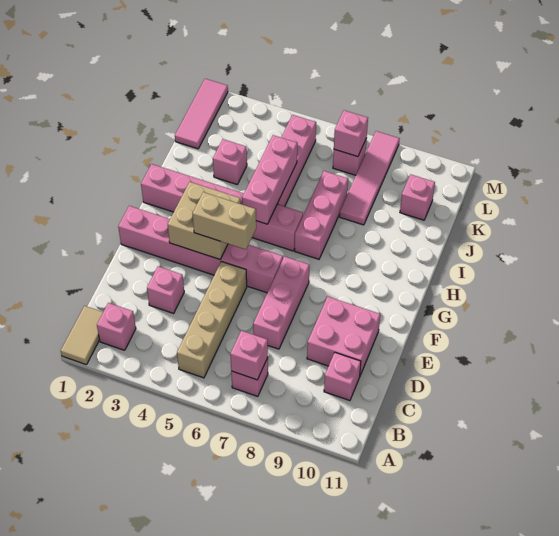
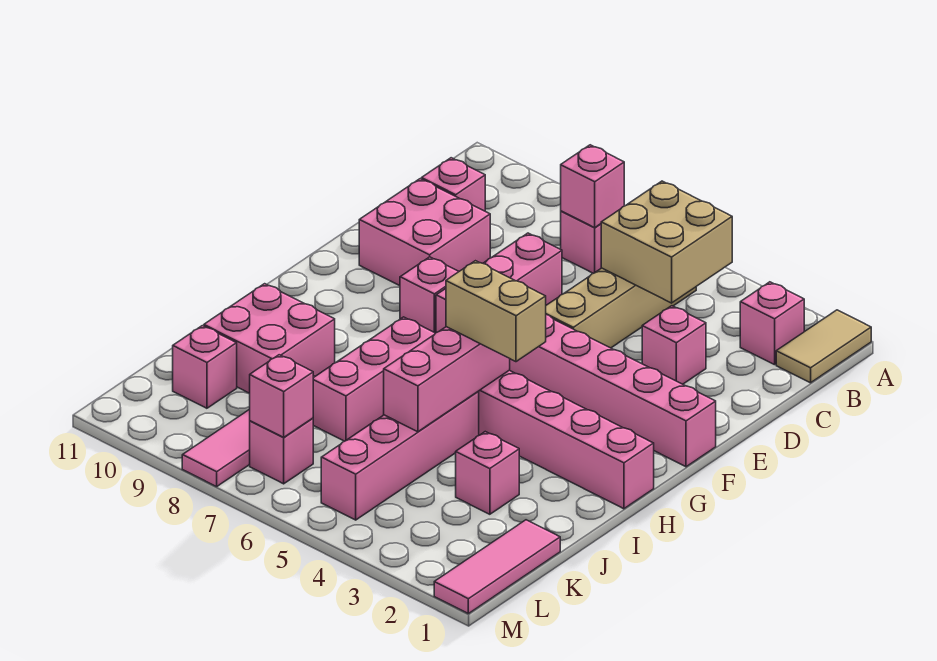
tan brick F3:G4 level 2 -> tan brick B4:C5 level 2
tan brick F4:F5 level 3 -> tan brick H4:H5 level 3
none -> pink brick F8 level 1
none -> pink brick I9:J10 level 1

